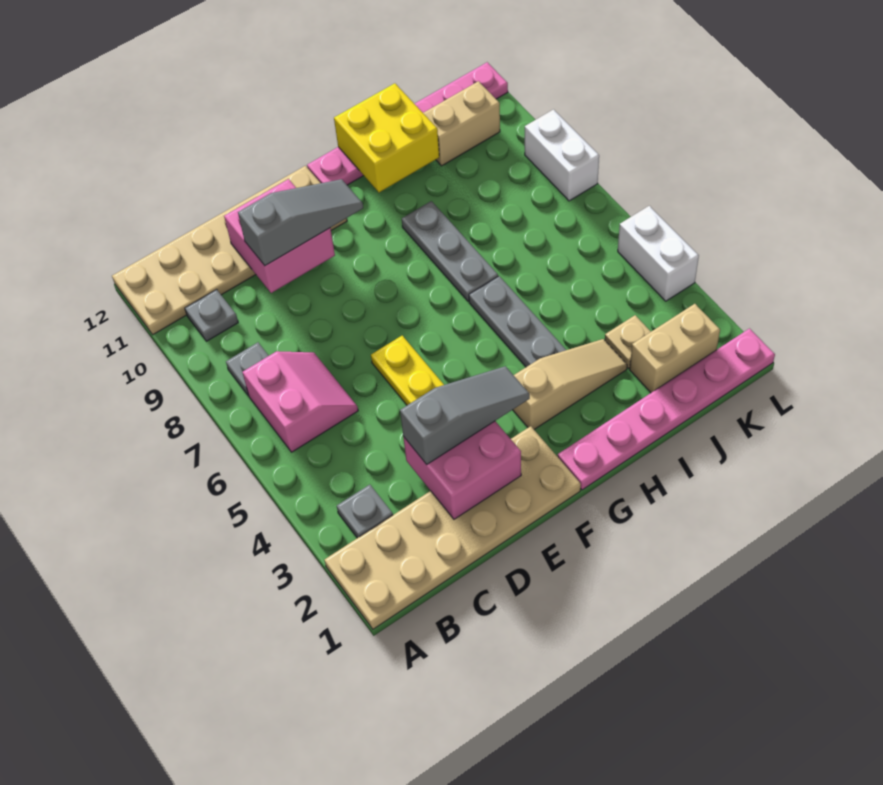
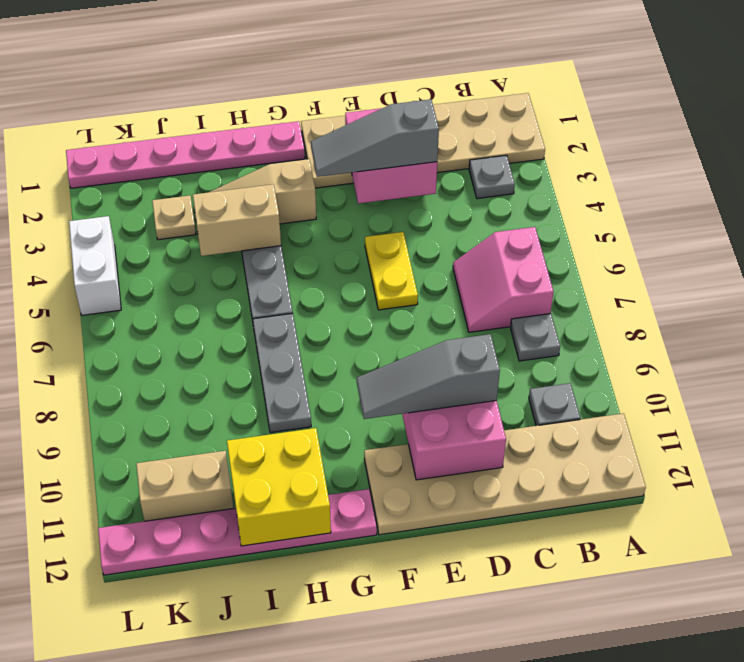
tan brick J2:K2 level 1 -> tan brick H4:I4 level 2
white brick L8:L9 level 1 -> none

